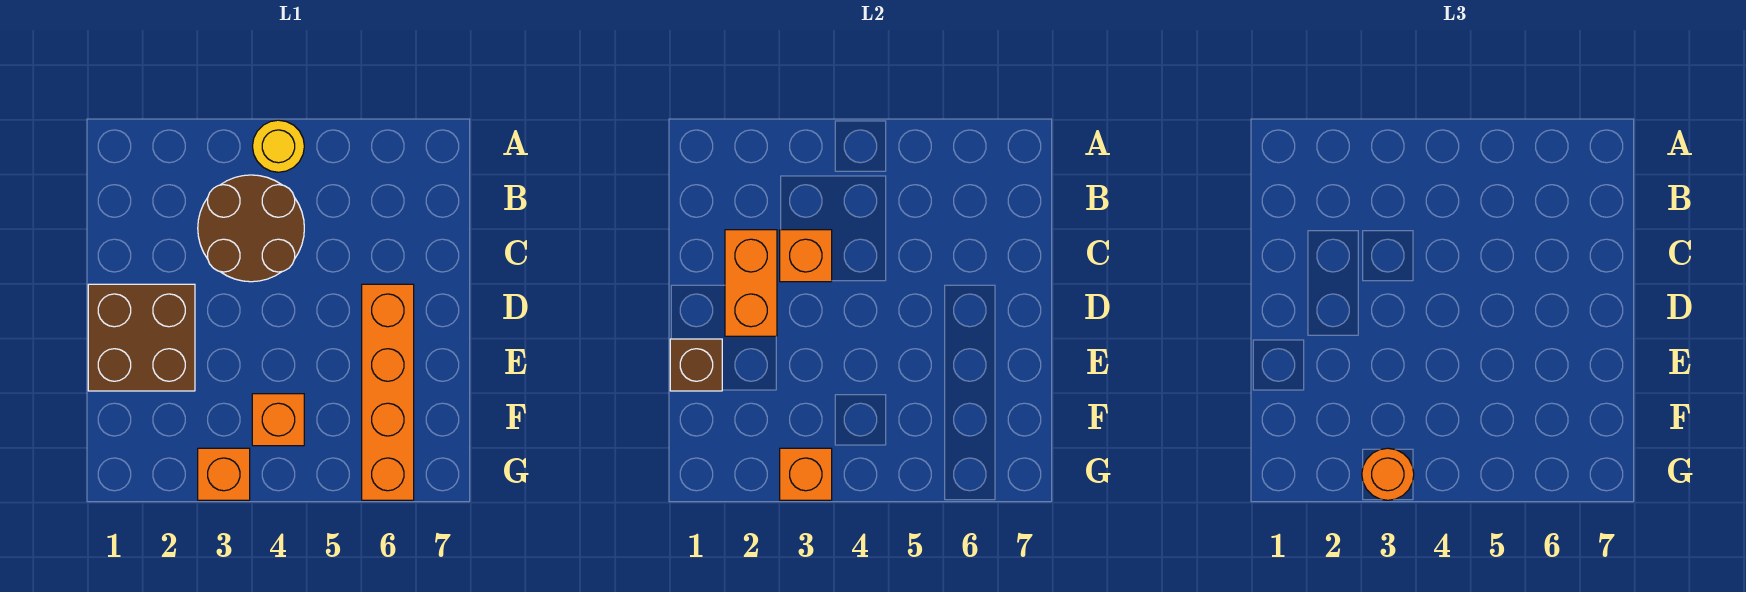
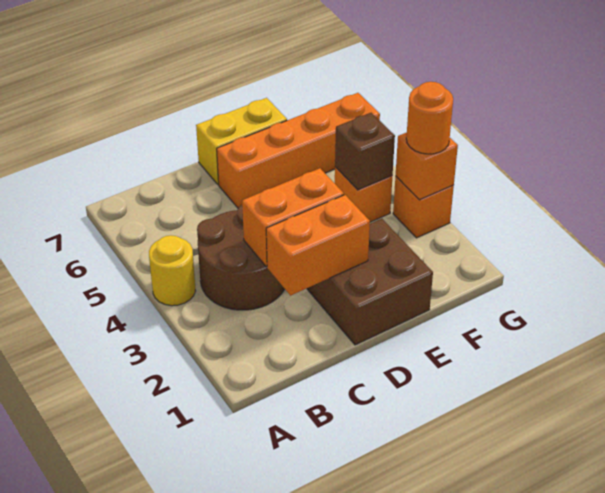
orange brick C3 level 2 -> orange brick C3:D3 level 2
none -> yellow brick D7:E7 level 1
brown brick E1 level 2 -> brown brick F4 level 2

